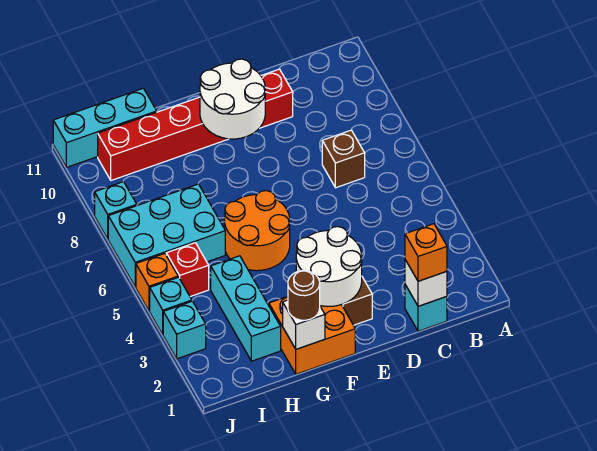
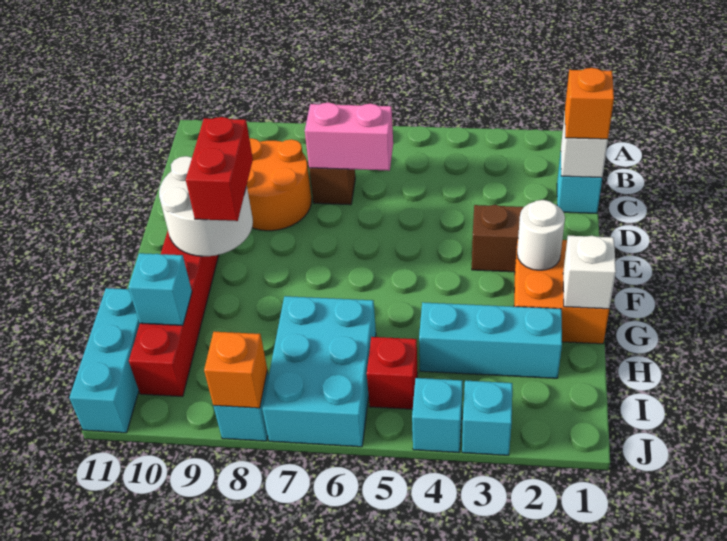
none -> pink brick C6:C7 level 2
white round brick E2:F3 level 2 -> white round brick F2 level 2
none -> red brick E9:F9 level 3
orange round brick F5:G6 level 1 -> orange round brick C8:D9 level 1
brown round brick G1 level 3 -> none
none -> cyan brick H10 level 2
orange brick J5 level 1 -> orange brick J8 level 2

